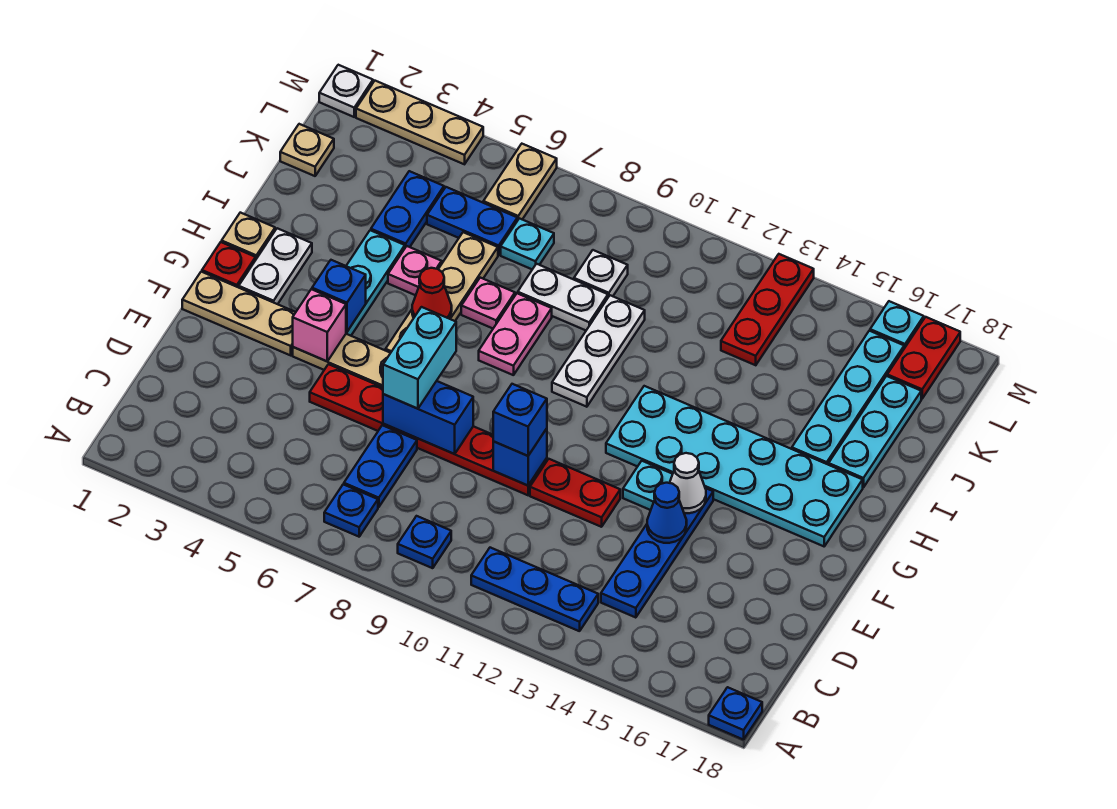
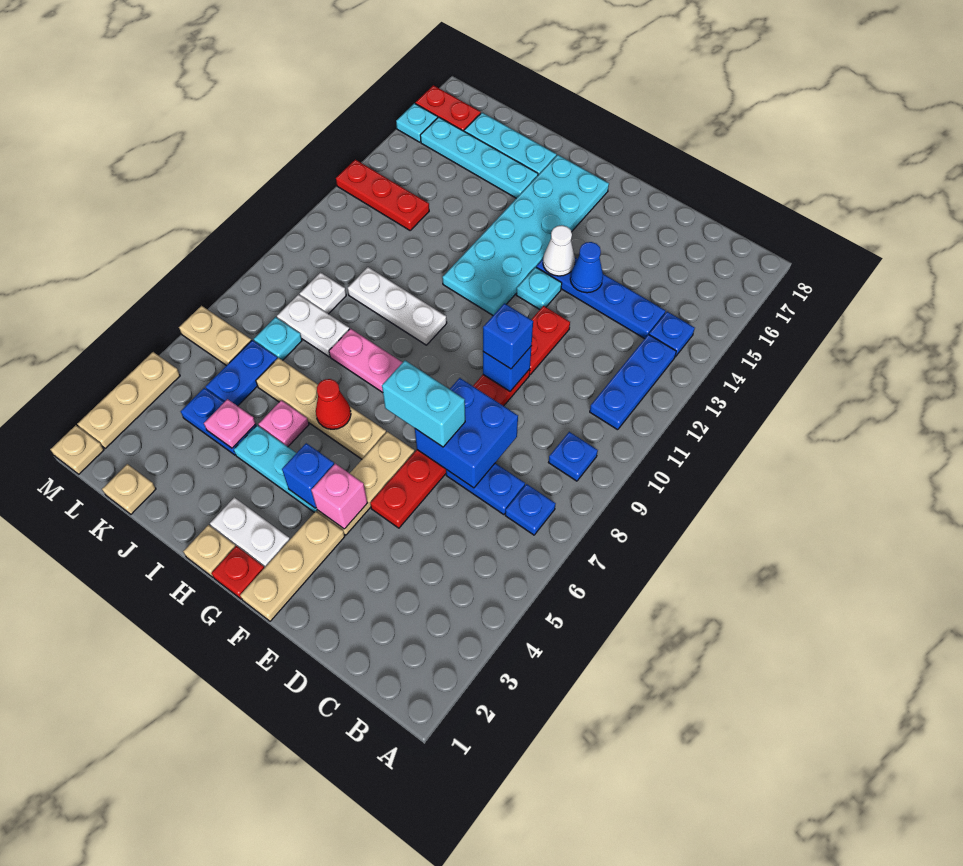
blue plate A18 level 1 -> blue plate B14 level 1
blue brick E7:E8 level 2 -> blue brick D7:E8 level 2
pink plate I7 level 1 -> pink plate J4 level 2
white plate J8:J9 level 1 -> white plate J8:K8 level 1
white plate M1 level 1 -> tan plate M1 level 1

